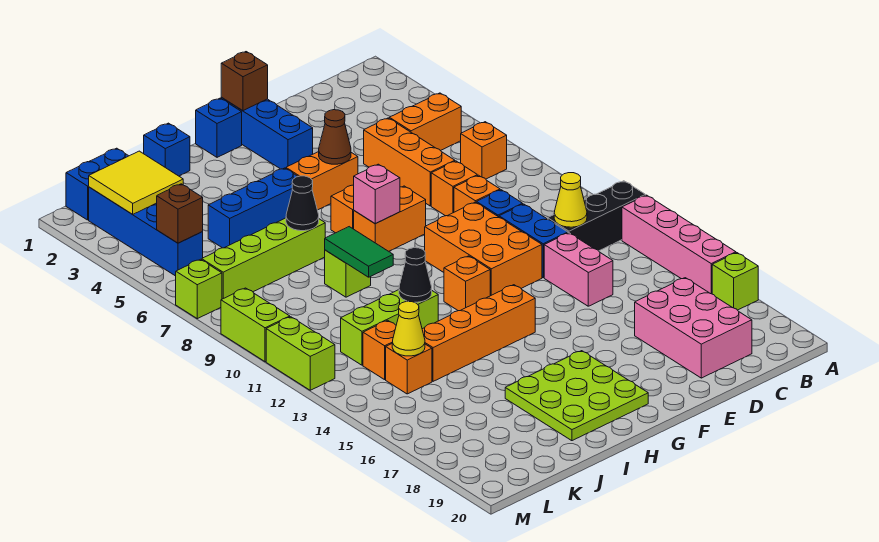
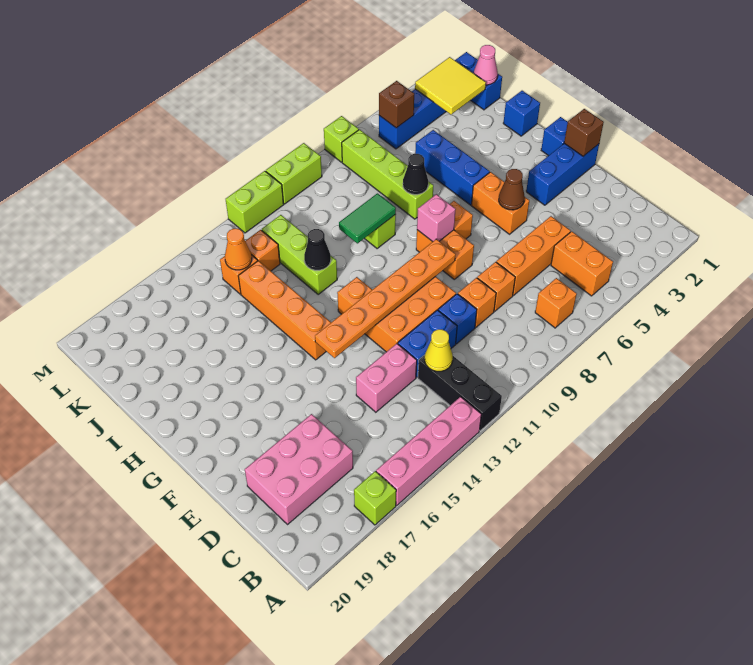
none -> orange plate F9:F14 level 2
lime plate G17:I19 level 1 -> none
none -> pink cone K1 level 2
yellow cone K14 level 2 -> orange cone K14 level 2

